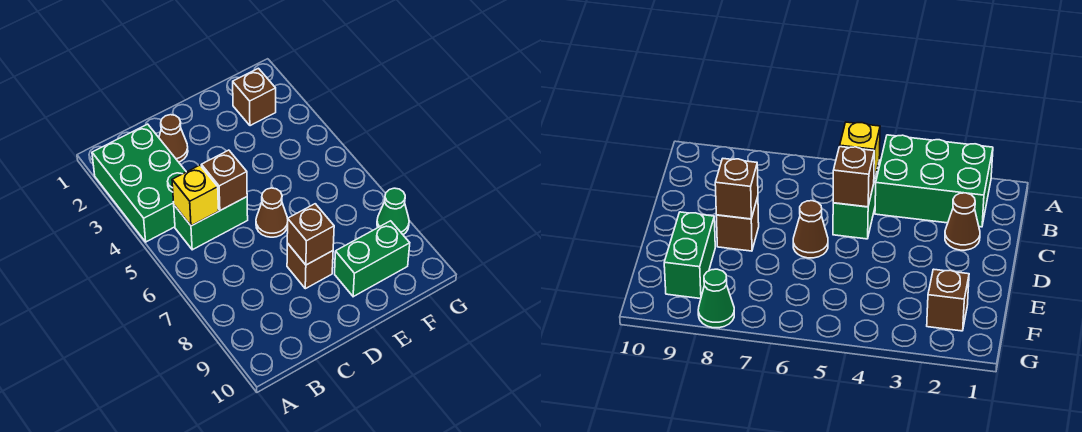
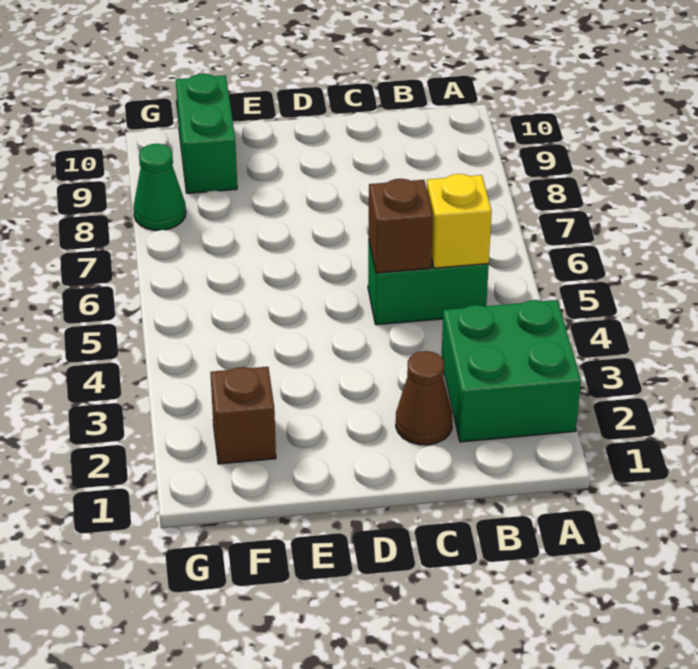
green brick A2:B4 level 1 -> green brick A2:B3 level 1
brown cone D6 level 1 -> none
brown brick D8 level 1 -> none
brown brick D8 level 2 -> none
green brick E9:F9 level 1 -> green brick F9:F10 level 1

